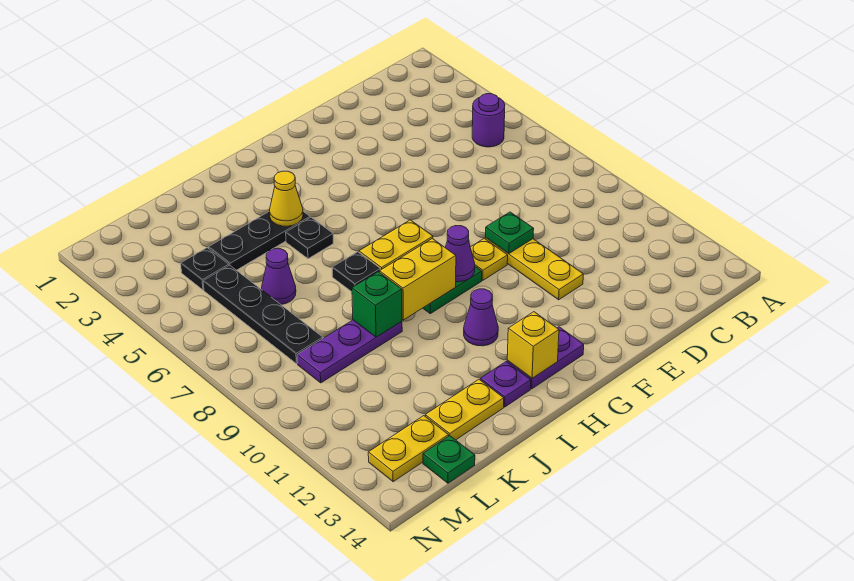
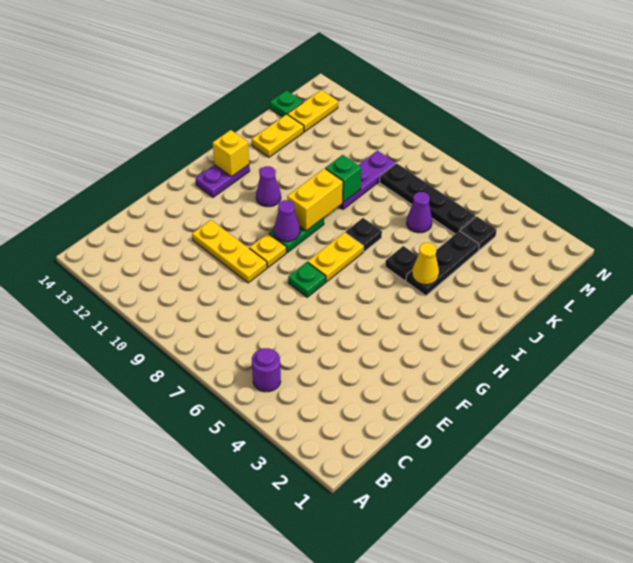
green plate E9 level 2 -> green plate F7 level 1
purple plate I13 level 1 -> none

